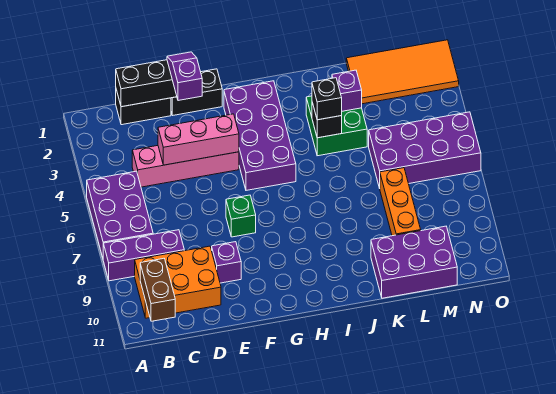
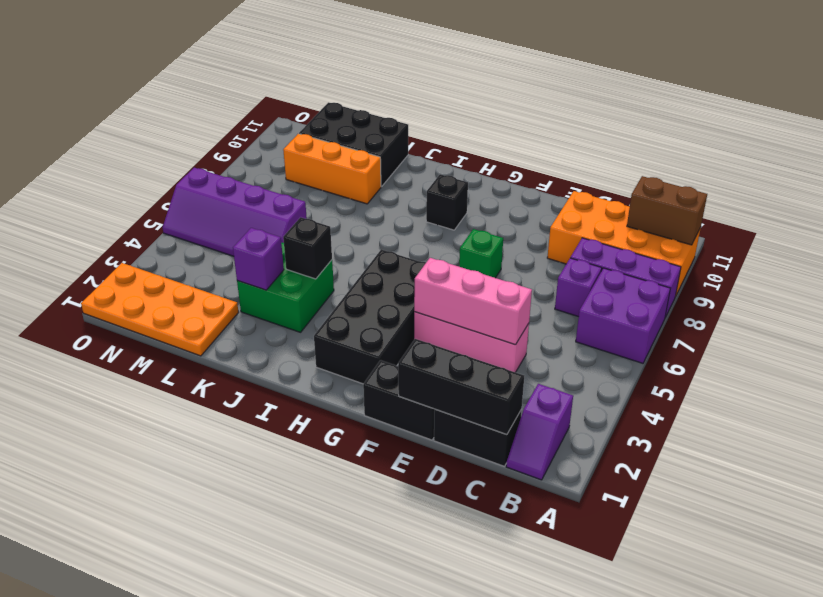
purple brick A5:B7 level 1 -> purple brick A6:B7 level 1
orange brick B9:D10 level 1 -> orange brick A9:D10 level 1
brown brick B10:B11 level 2 -> brown brick A10:B10 level 2
pink brick C4:F4 level 1 -> pink brick D4:F4 level 1
purple slope E1:E2 level 3 top 2 -> purple slope B1:B2 level 1 top 2
purple brick E9 level 1 -> purple brick C7 level 1
purple brick G2:H5 level 1 -> black brick G2:H5 level 1
black brick J4 level 3 -> black brick H9 level 1
purple brick K10:M11 level 1 -> black brick K10:M11 level 1
orange tile L1:O2 level 1 -> orange plate L1:O2 level 1
purple brick L5:O6 level 1 -> purple slope L5:O6 level 1 top 6
orange brick L7:L9 level 1 -> orange brick K9:M9 level 1

